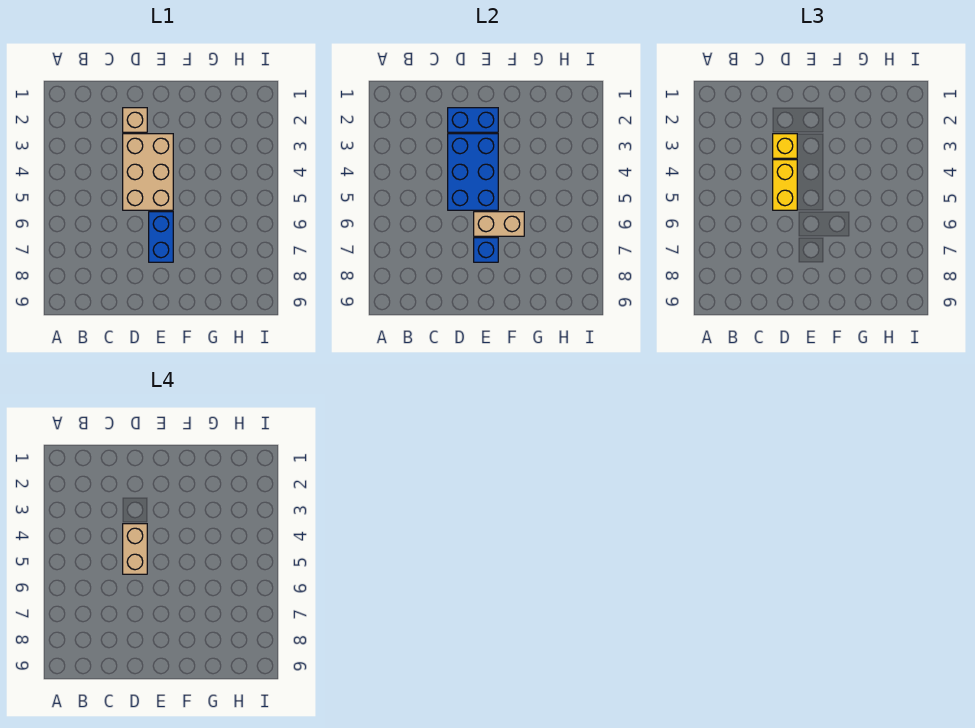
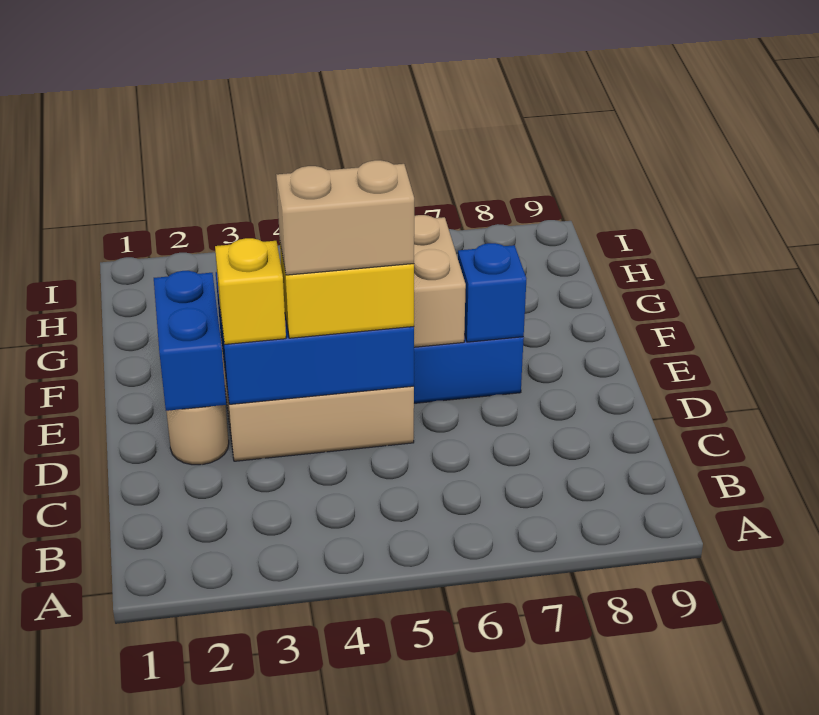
tan brick D2 level 1 -> tan round brick D2 level 1

